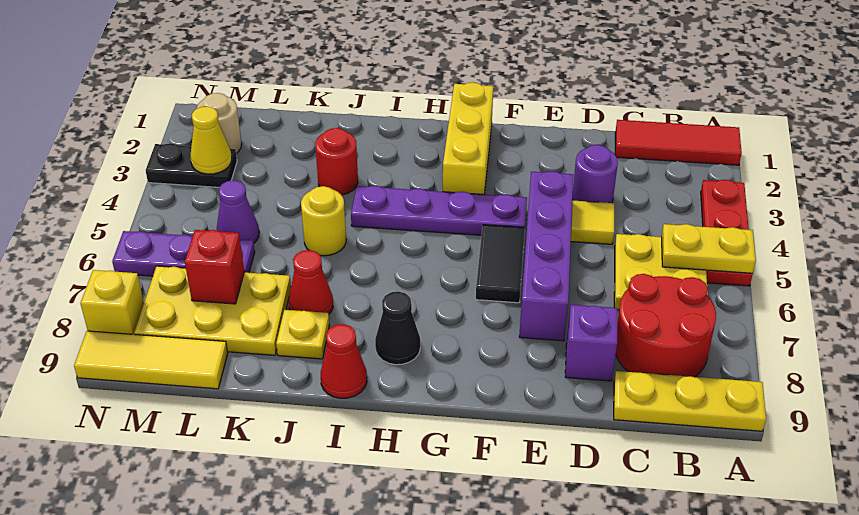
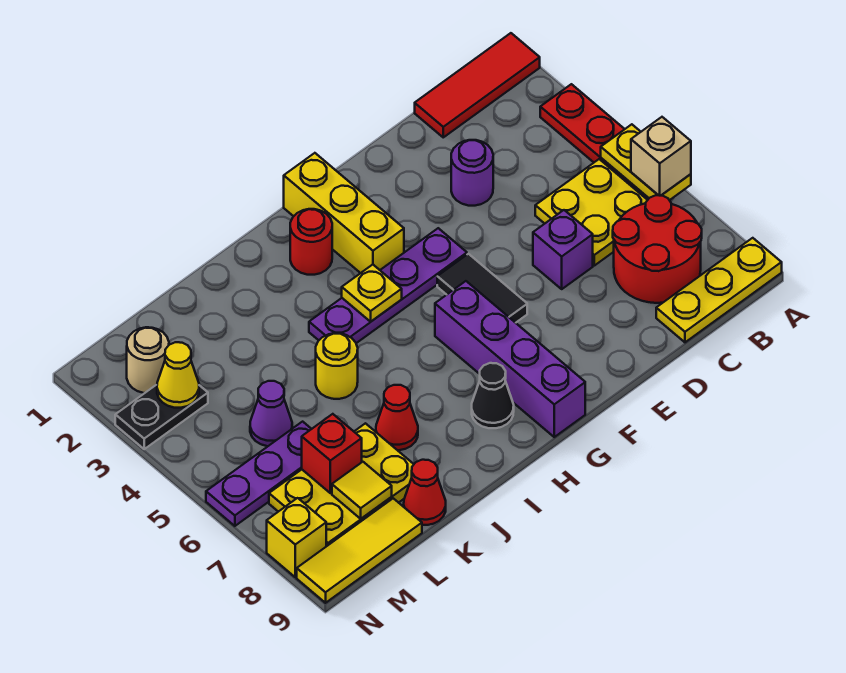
yellow plate A5:B5 level 2 -> yellow plate A5:A6 level 2
none -> tan brick A6 level 3
yellow tile D4 level 1 -> yellow tile L8 level 2
purple brick D8 level 1 -> purple brick D6 level 1
purple brick E4:E7 level 1 -> purple brick G6:G9 level 1
red cone I9 level 1 -> red cone K9 level 1
red round brick J3 level 1 -> red round brick H2 level 1
yellow plate J8 level 1 -> yellow plate H4 level 2

